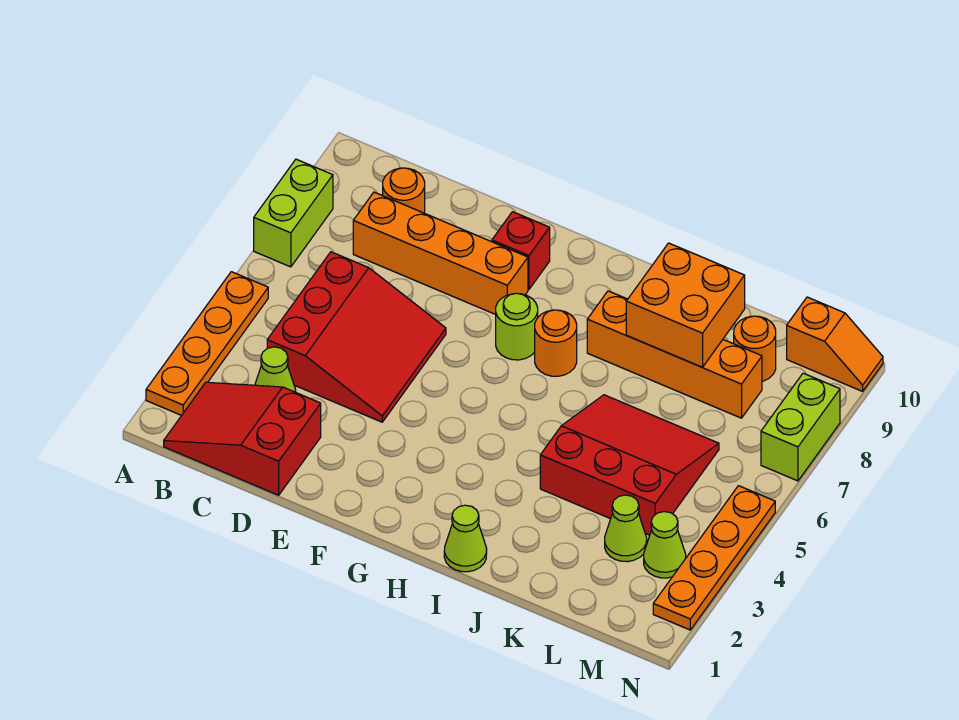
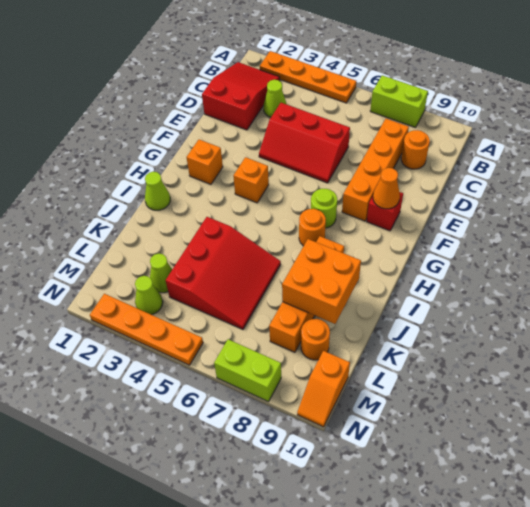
red slope C4:E6 level 1 top C -> red slope D4:E6 level 1 top D
none -> orange cone F9 level 2
none -> orange brick G2 level 1
none -> orange brick G4 level 1

